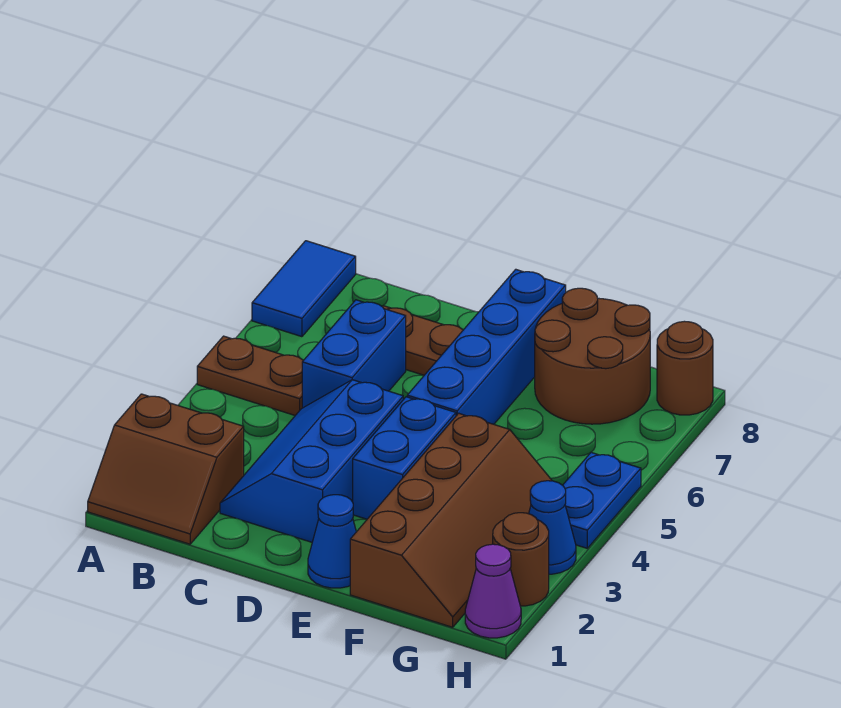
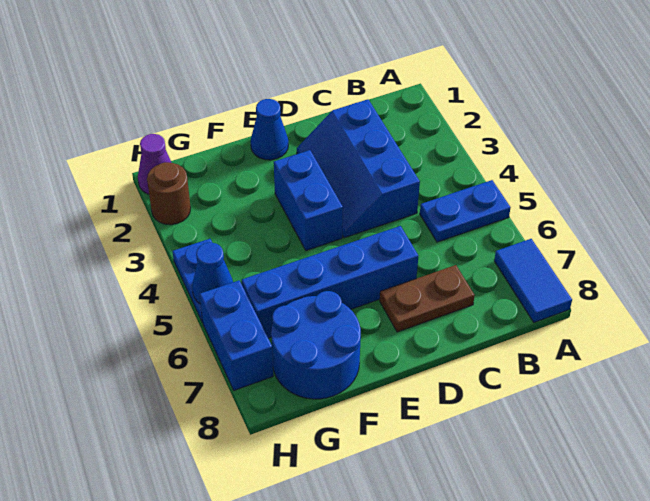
brown slope A1:B2 level 1 top 2 -> none
brown plate A5:B5 level 1 -> blue plate A5:B5 level 1
blue slope C2:D4 level 1 top D -> blue slope C2:D4 level 1 top C
blue brick C5:C6 level 1 -> blue brick H6:H7 level 1
blue brick E5:E8 level 1 -> blue brick D6:G6 level 1
brown slope F1:G4 level 1 top F -> none
brown round brick F7:G8 level 1 -> blue round brick F7:G8 level 1
blue cone H3 level 1 -> blue cone H5 level 2
brown round brick H8 level 1 -> none

